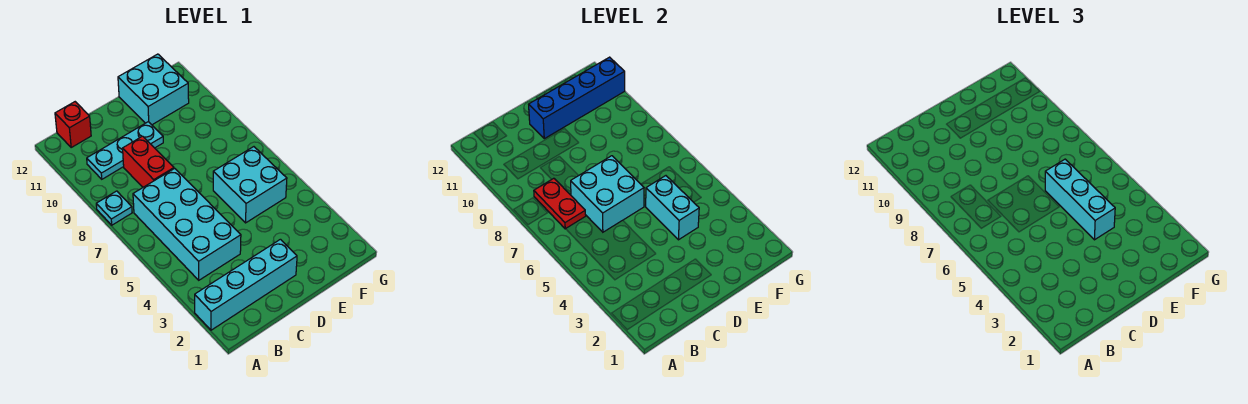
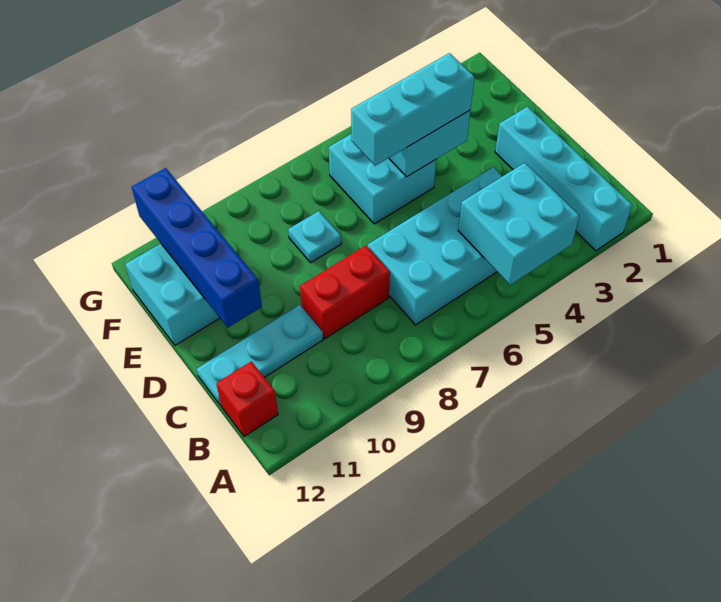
cyan plate A8 level 1 -> cyan plate E8 level 1
red plate B7:B8 level 2 -> none
cyan plate B10:D10 level 1 -> cyan plate C10:C12 level 1
cyan brick C6:D7 level 2 -> cyan brick A4:B5 level 2

